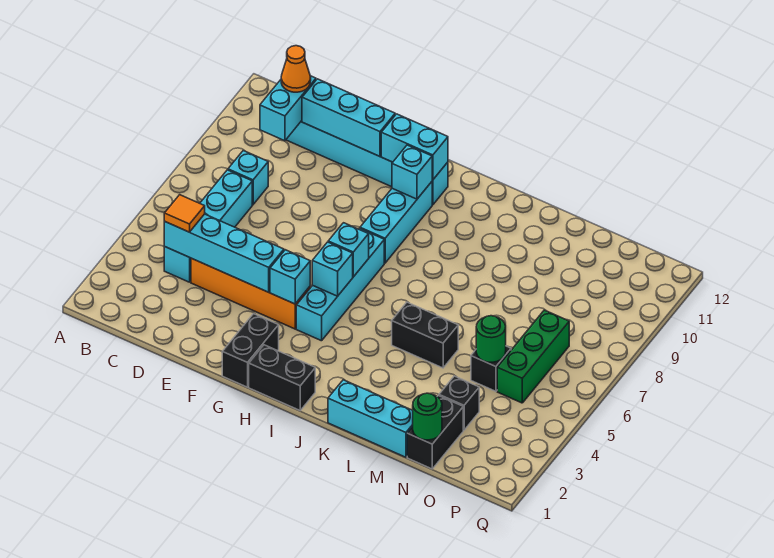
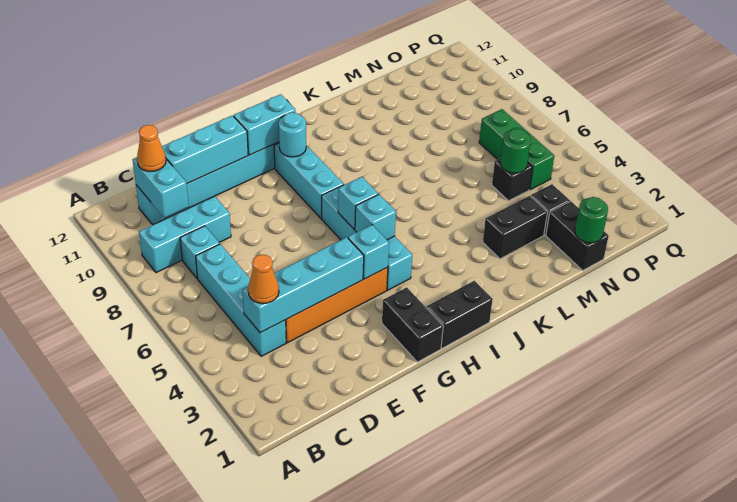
orange tile C4 level 3 -> orange cone C4 level 3
cyan brick H10 level 2 -> cyan round brick H10 level 2
cyan brick K1:M1 level 1 -> cyan brick B9:D9 level 1
black brick K5:L5 level 1 -> black brick L3:M3 level 1

